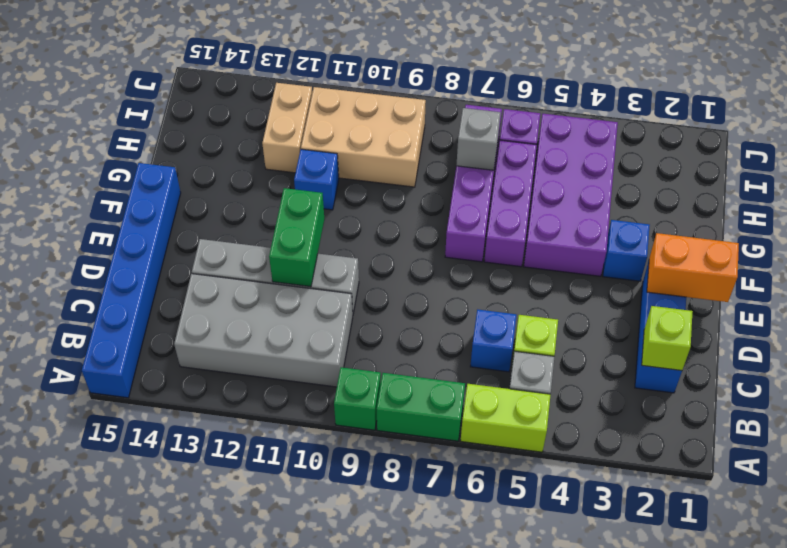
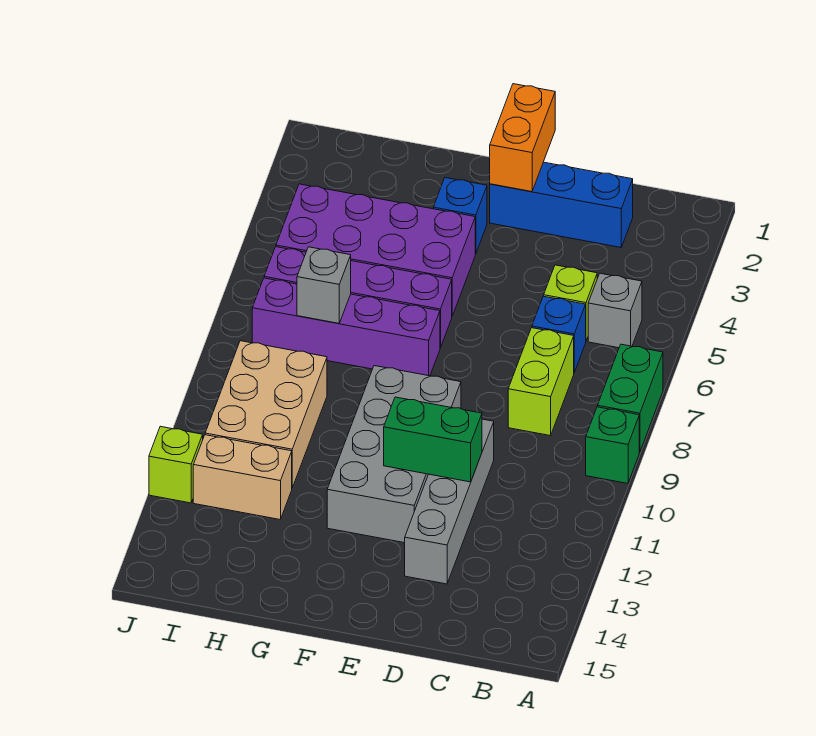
lime brick A5:A6 level 1 -> lime brick C7:C8 level 1
blue brick A15:F15 level 1 -> none
grey brick B10:C13 level 1 -> grey brick E9:F12 level 1
lime brick C2 level 2 -> lime brick J12 level 1
blue brick G11 level 1 -> none

